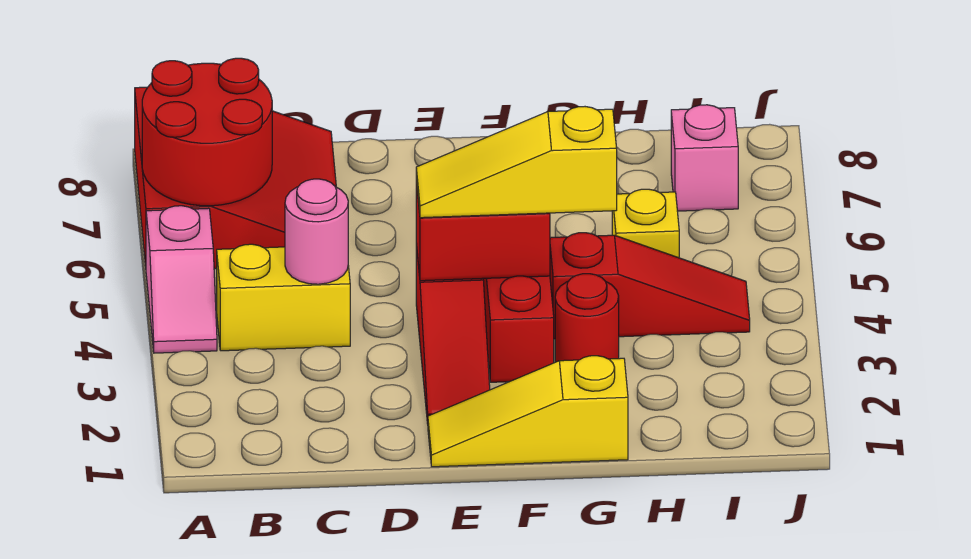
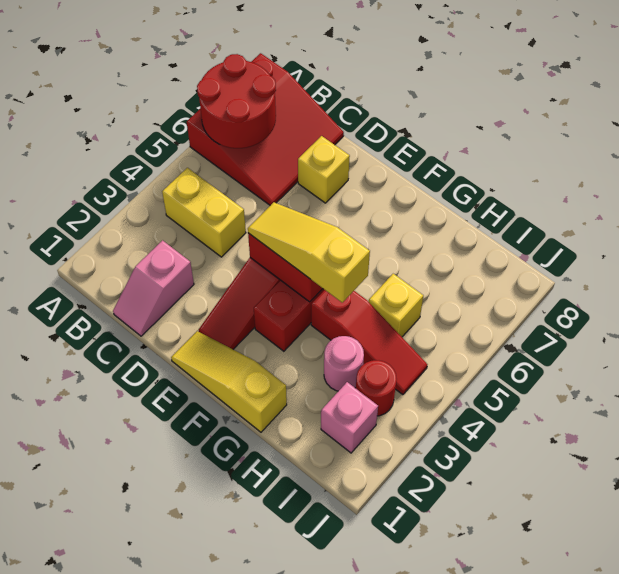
pink slope A4:A5 level 1 top 5 -> pink slope C1:C2 level 1 top 2
pink round brick C4 level 2 -> pink round brick H3 level 1
none -> yellow brick D7 level 1
red round brick G3 level 1 -> red round brick I3 level 1
pink brick I7 level 1 -> pink brick I2 level 1

